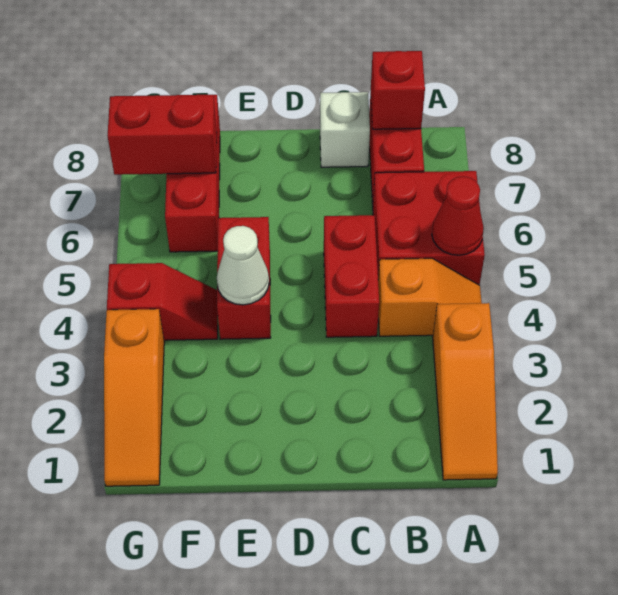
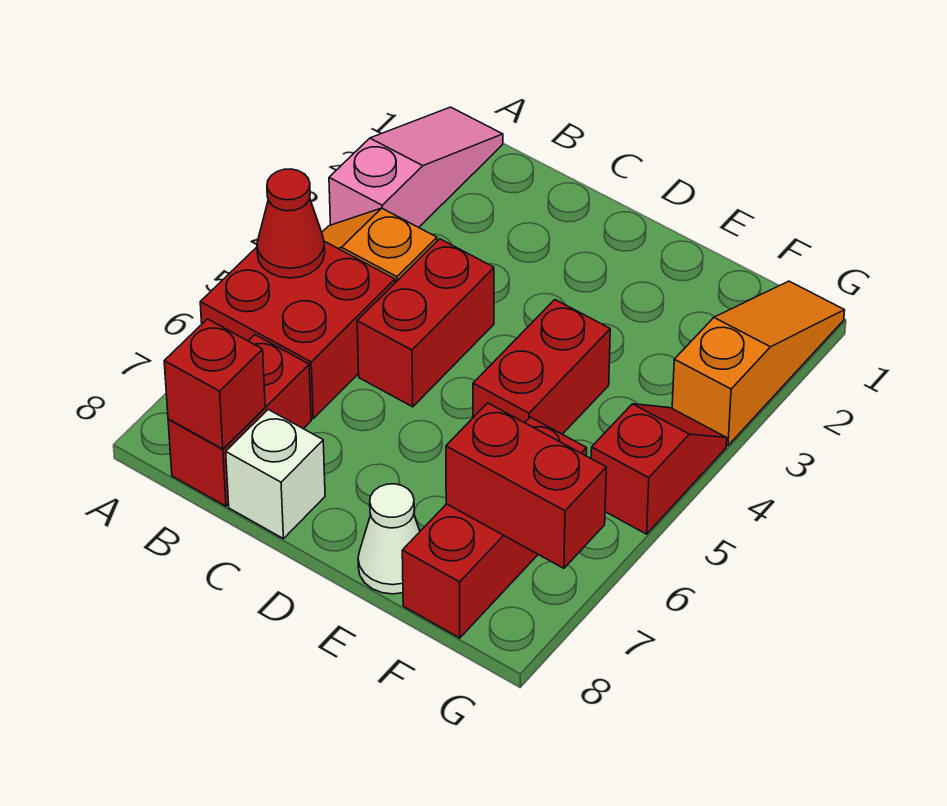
orange slope A1:A3 level 1 top 3 -> pink slope A1:A3 level 1 top 3
white cone E4 level 2 -> white cone E8 level 1
red slope F4:G4 level 1 top G -> red slope G4:G5 level 1 top 5

